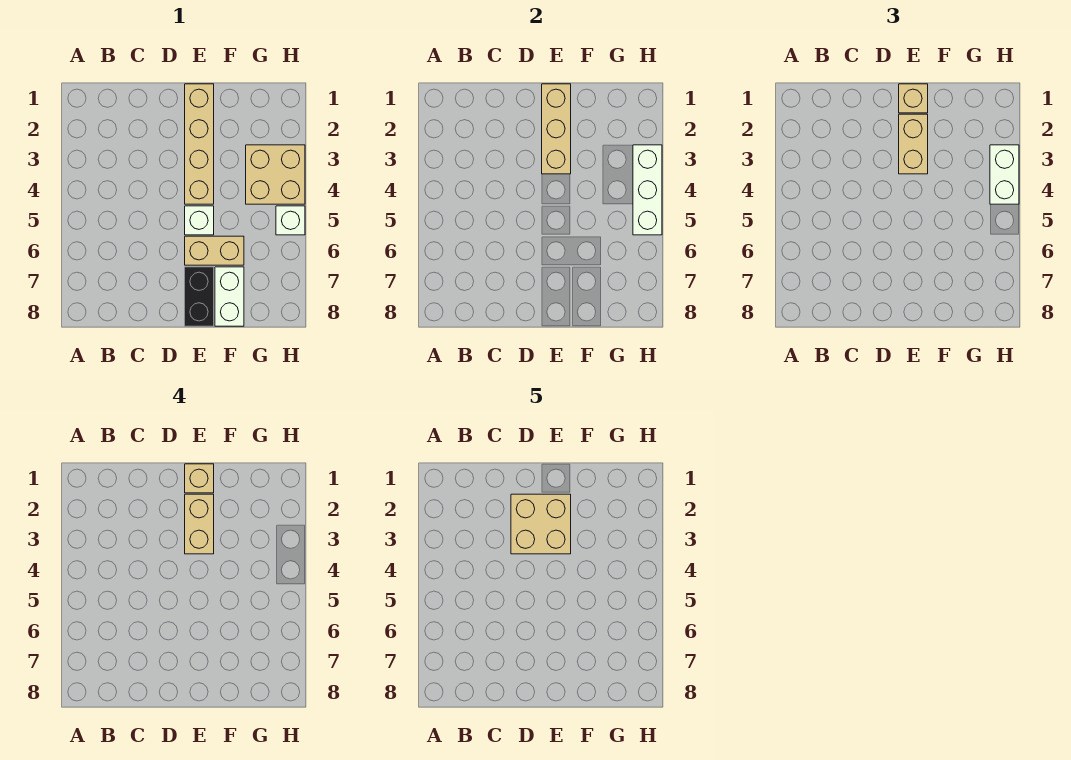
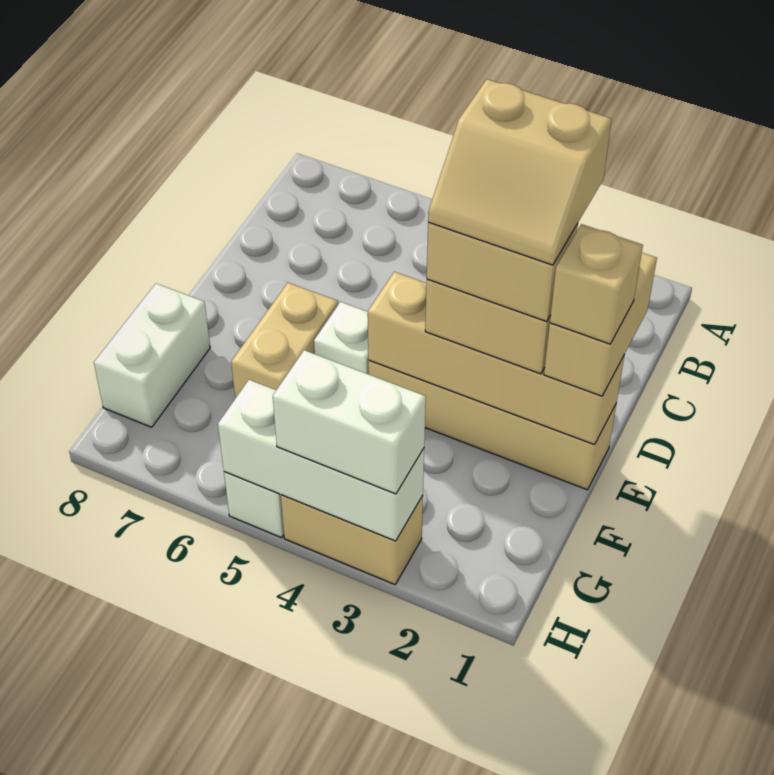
tan brick D2:E3 level 5 -> tan slope D2:E3 level 5 top D
tan brick E1:E3 level 2 -> tan brick E1:E4 level 2
tan brick E1 level 3 -> tan brick D1:E1 level 3
black brick E7:E8 level 1 -> none
white brick F7:F8 level 1 -> white brick F8:G8 level 1
tan brick G3:H4 level 1 -> tan brick H3:H4 level 1

